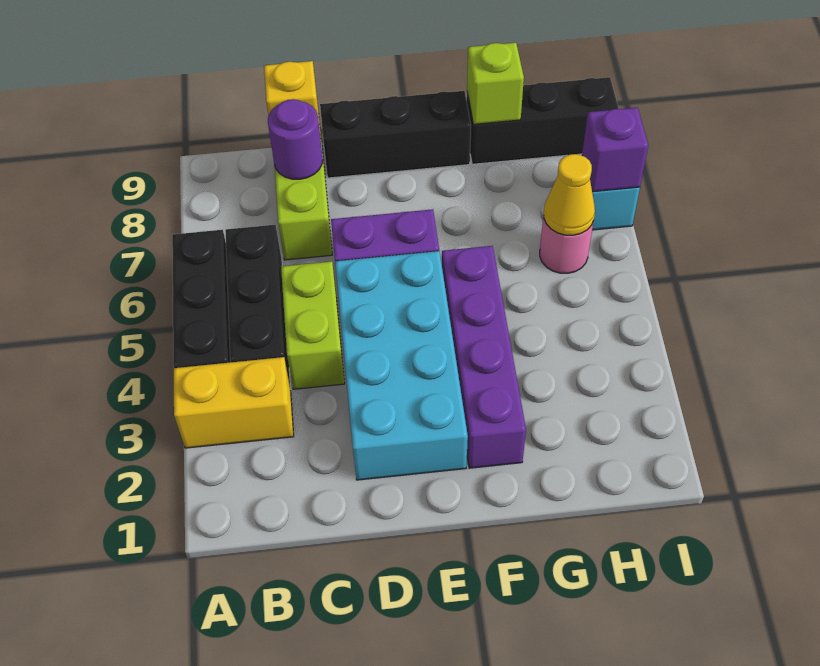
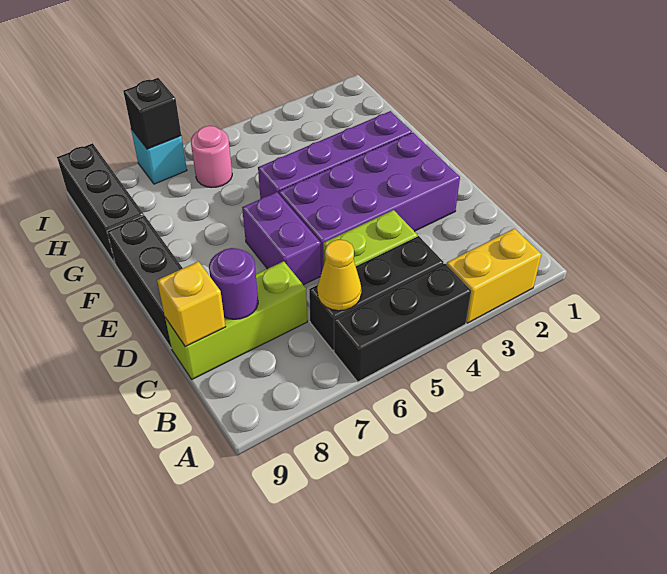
yellow brick A3:B3 level 1 -> yellow brick A2:A3 level 1
cyan brick D2:E5 level 1 -> purple brick D2:E5 level 1
lime brick G9 level 2 -> none
yellow cone H6 level 2 -> yellow cone B6 level 2
purple brick I7 level 2 -> black brick I7 level 2

